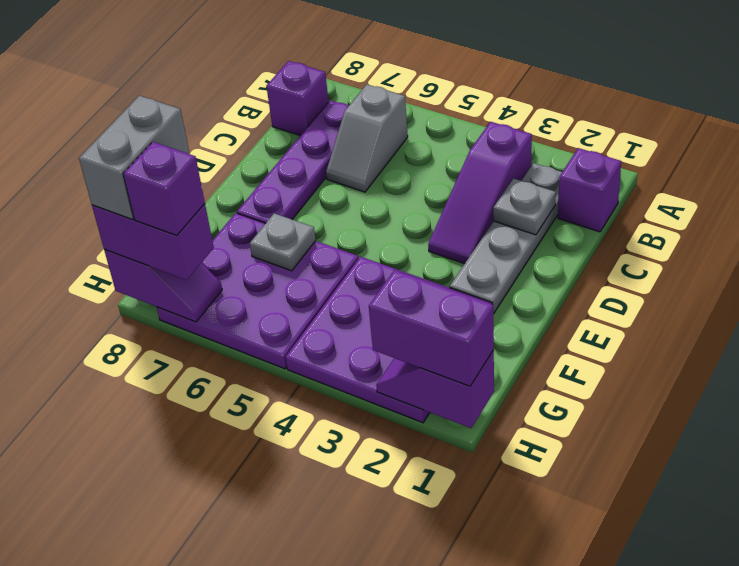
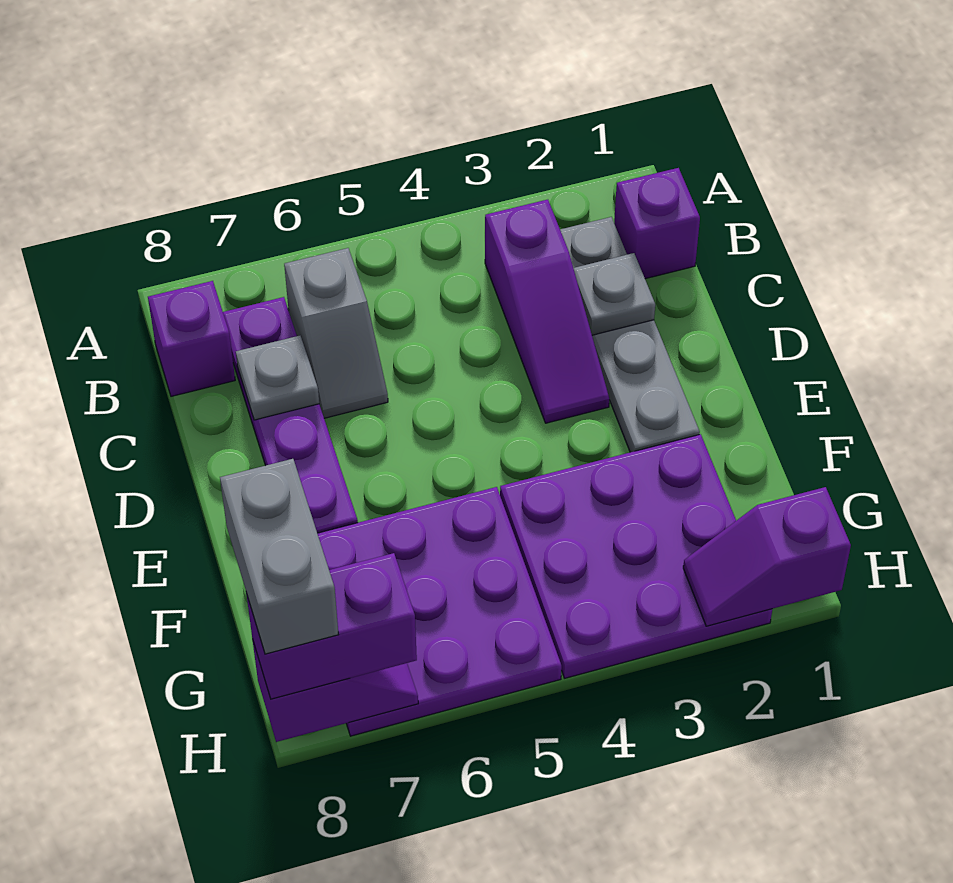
grey plate F6 level 2 -> grey plate C7 level 2
purple brick H1:H2 level 3 -> none
purple brick H7 level 4 -> none

